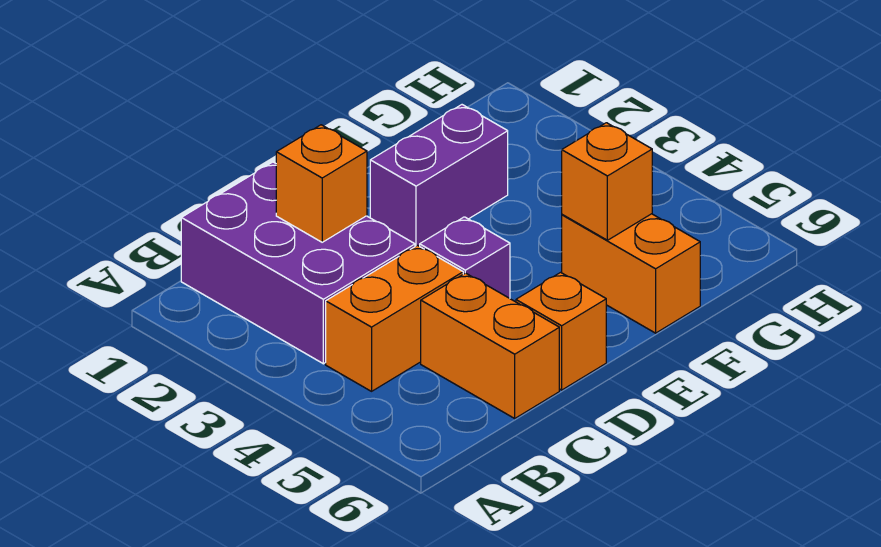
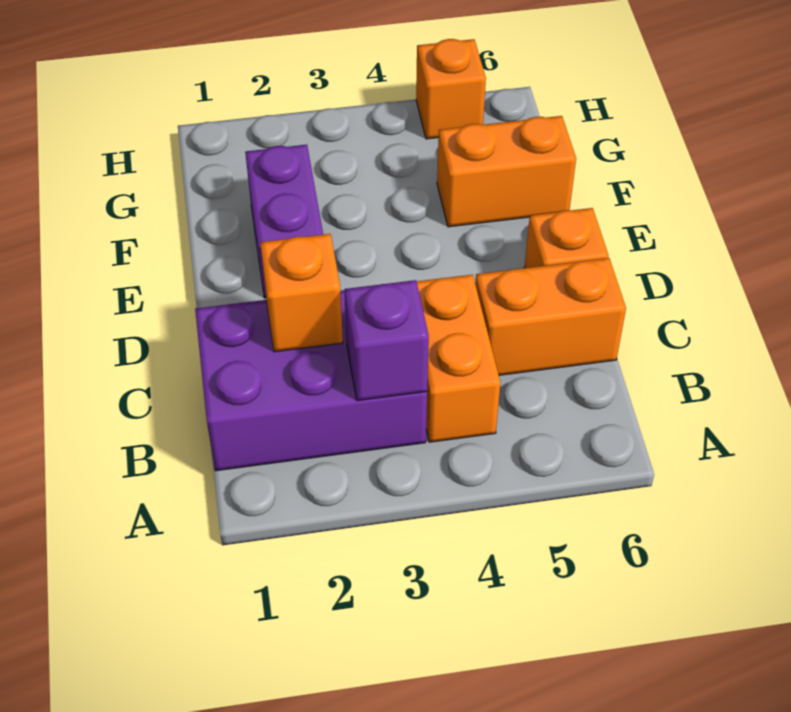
purple brick D4 level 1 -> purple brick B3 level 2
orange brick F5 level 2 -> orange brick H5 level 1

